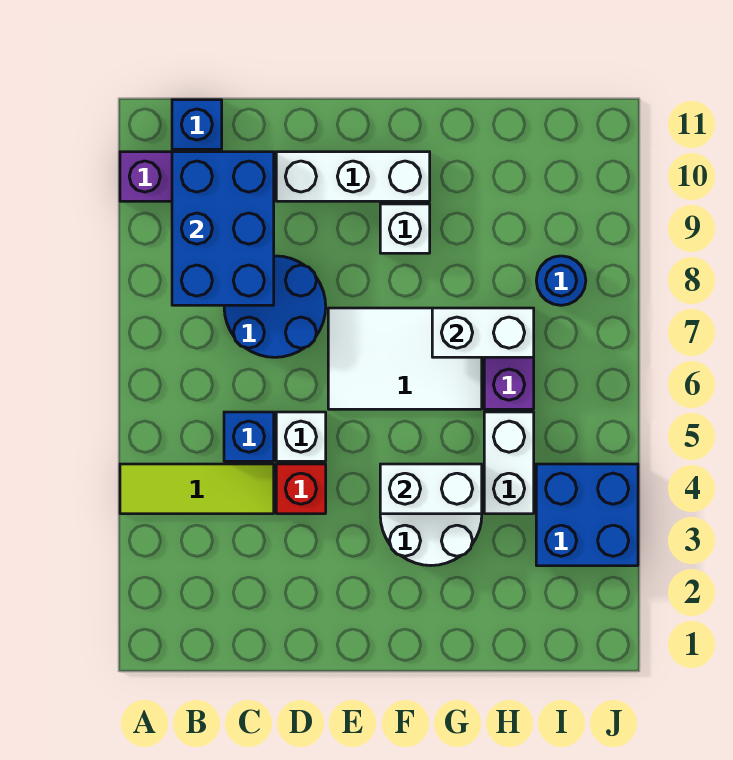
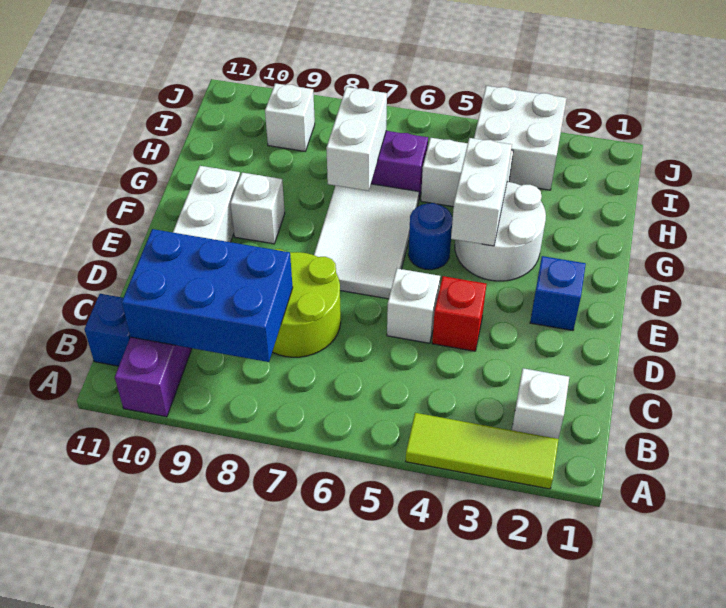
lime tile A4:C4 level 1 -> lime tile A2:A4 level 1
none -> white brick B2 level 1
blue brick C5 level 1 -> blue brick E2 level 1
blue round brick C7:D8 level 1 -> lime round brick C7:D8 level 1
blue brick I3:J4 level 1 -> white brick I3:J4 level 1
blue round brick I8 level 1 -> blue round brick F5 level 1
none -> white brick I9 level 1

